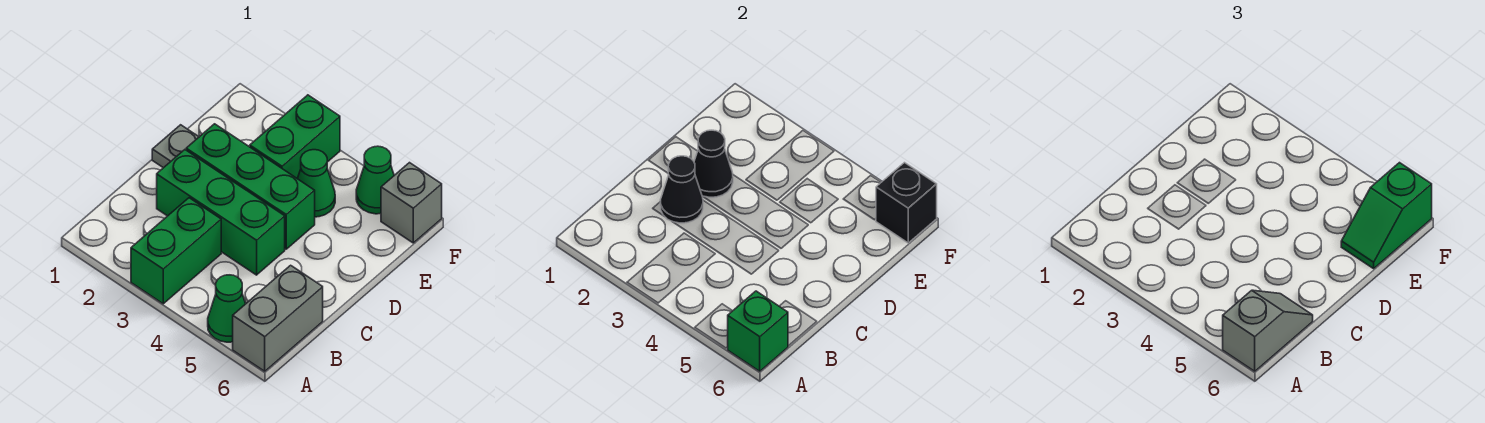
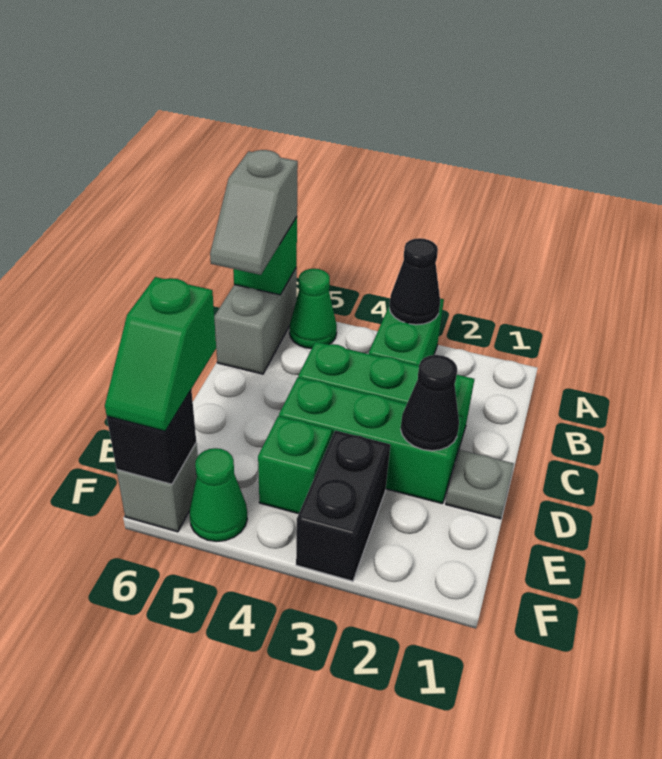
black cone C2 level 2 -> black cone A3 level 2
green brick E3:F3 level 1 -> black brick E3:F3 level 1
green cone E4 level 1 -> green brick E4 level 1
green slope E6:F6 level 3 top F -> green slope E6:F6 level 3 top E

